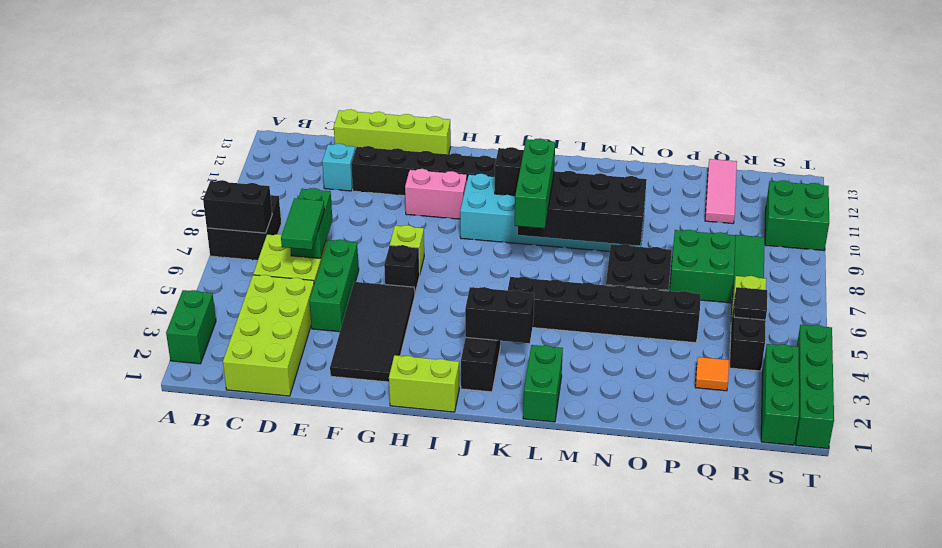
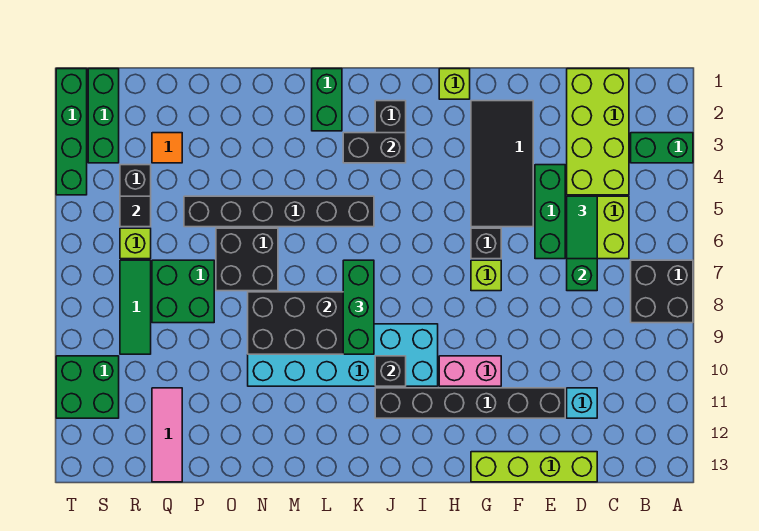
green brick A2:A3 level 1 -> green brick A3:B3 level 1
black brick A7:B7 level 2 -> none
lime brick H1:I1 level 1 -> lime brick H1 level 1

